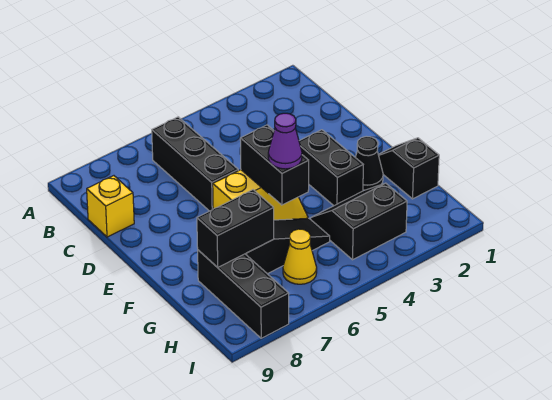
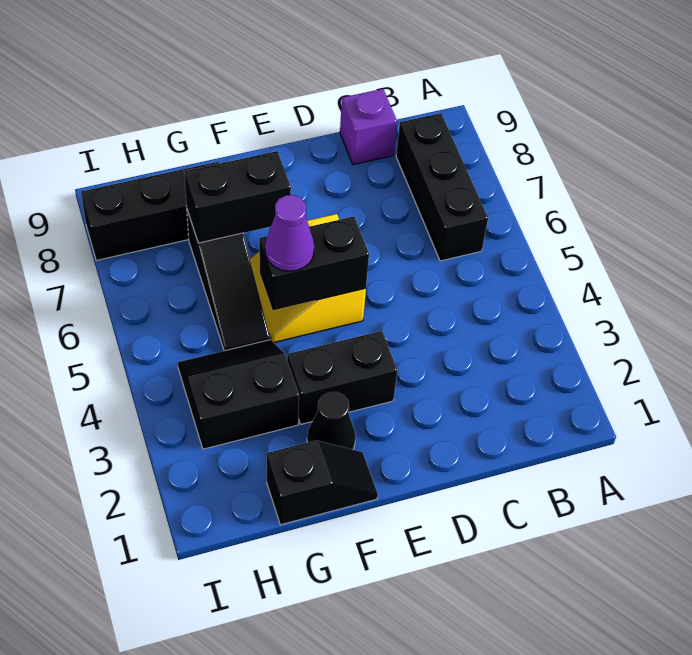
black brick B6:D6 level 1 -> black brick B6:B8 level 1
yellow brick C9 level 1 -> purple brick C9 level 1
black slope G3:H4 level 1 top H -> black slope G3:H4 level 1 top 3
black brick G7:G8 level 2 -> black brick F7:G7 level 2
yellow cone H6 level 1 -> none

